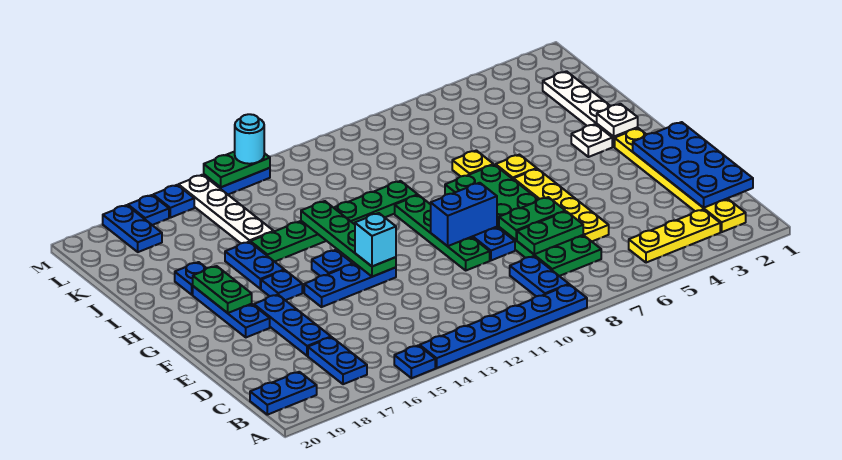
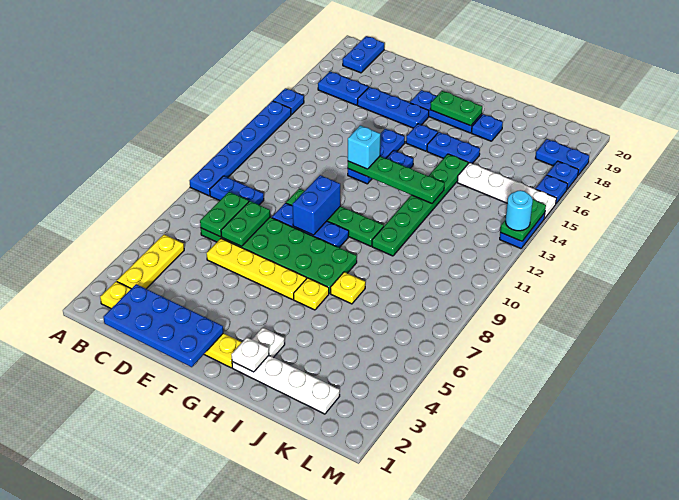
green plate E7:E8 level 2 -> green plate C7:C8 level 2

